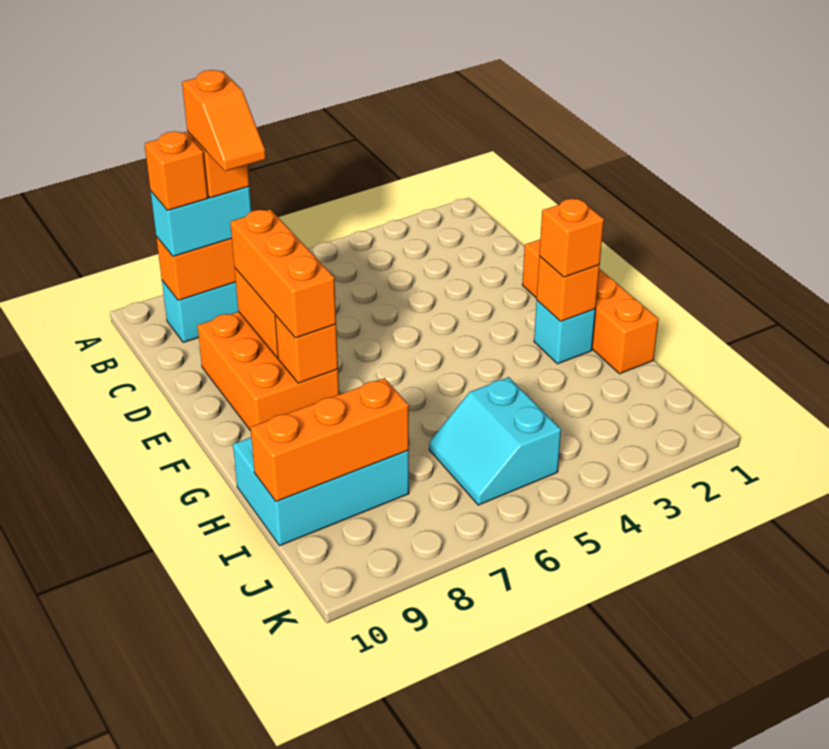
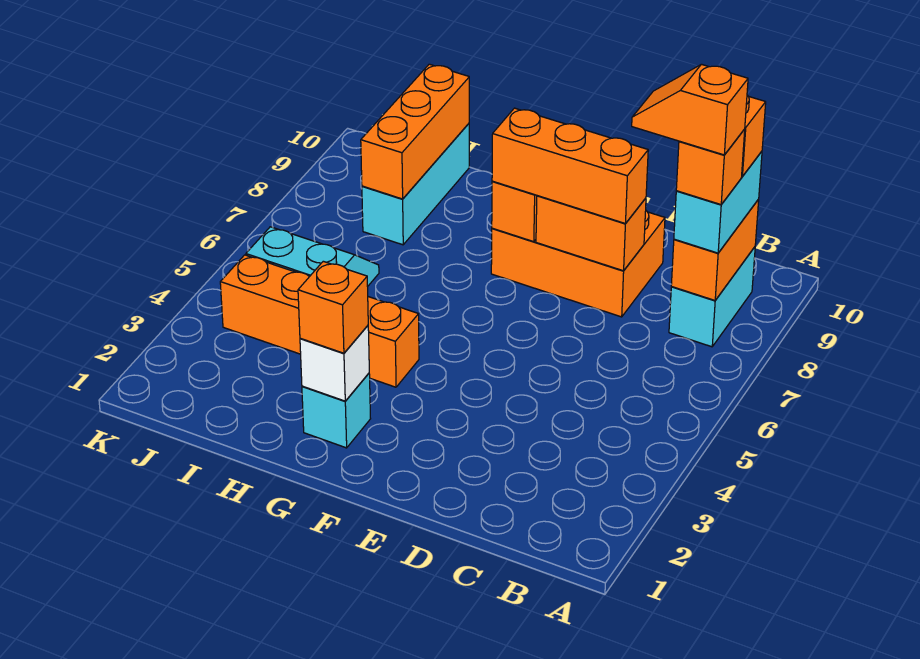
orange brick E1:H1 level 1 -> orange brick G4:J4 level 1
orange brick G2 level 2 -> white brick G2 level 2
cyan brick H8:I10 level 1 -> cyan brick I8:I10 level 1

